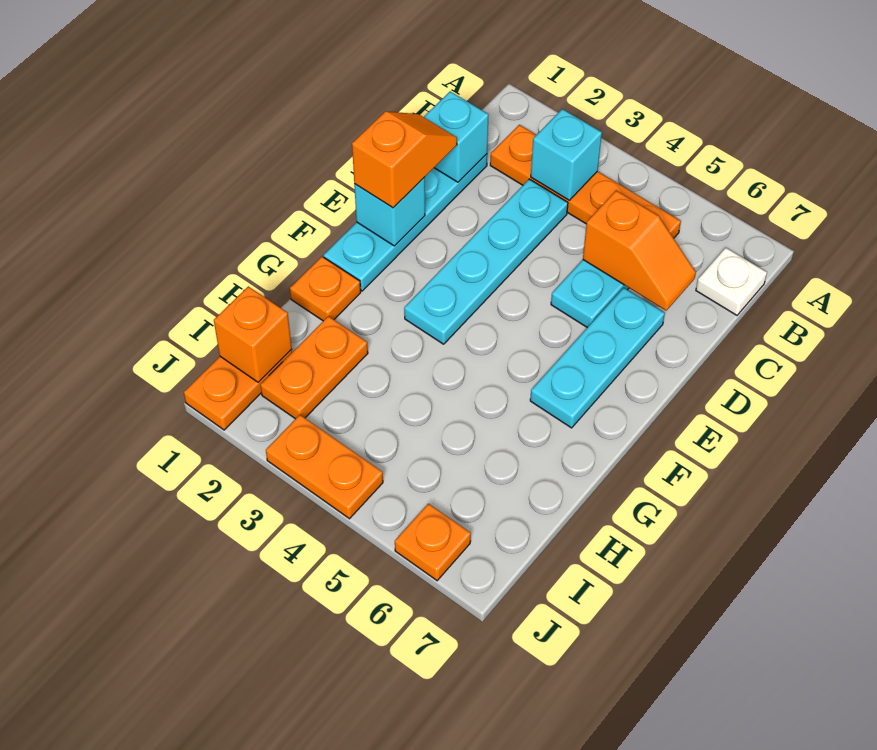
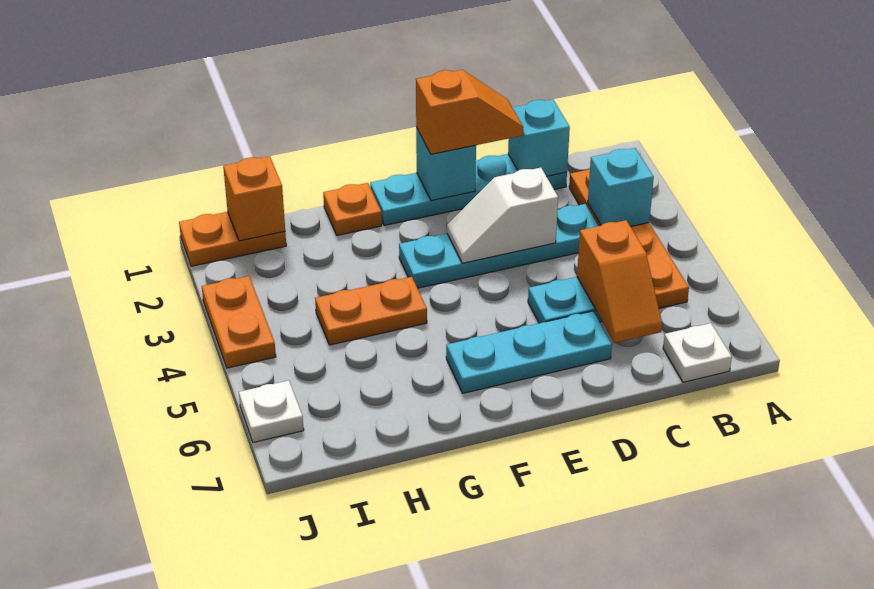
none -> white slope D3:E3 level 2 top D
orange plate H2:I2 level 1 -> orange plate G4:H4 level 1
orange plate J6 level 1 -> white plate J6 level 1

